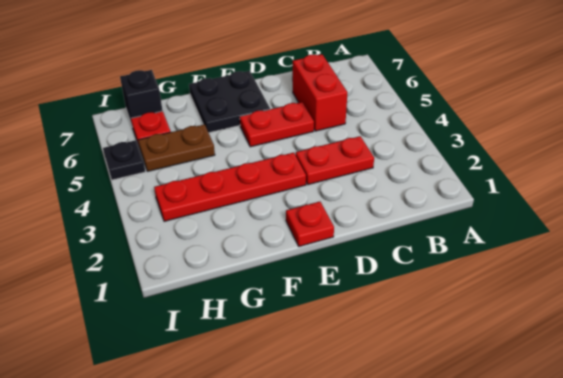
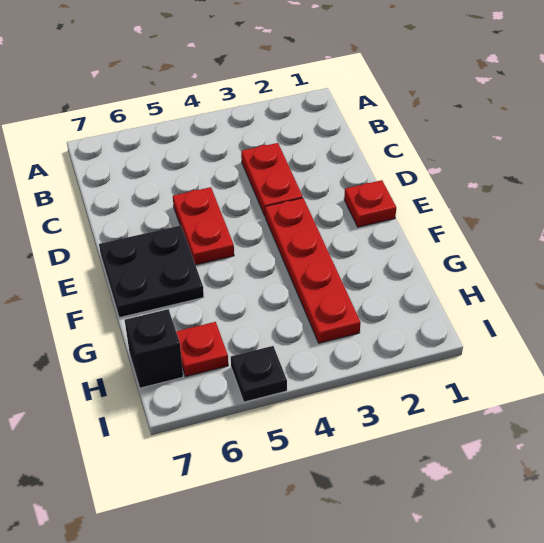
red brick C5:C6 level 1 -> none
brown plate G5:H5 level 1 -> none

